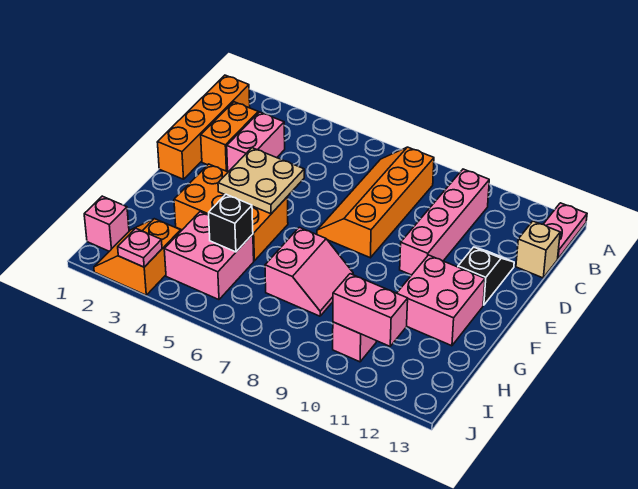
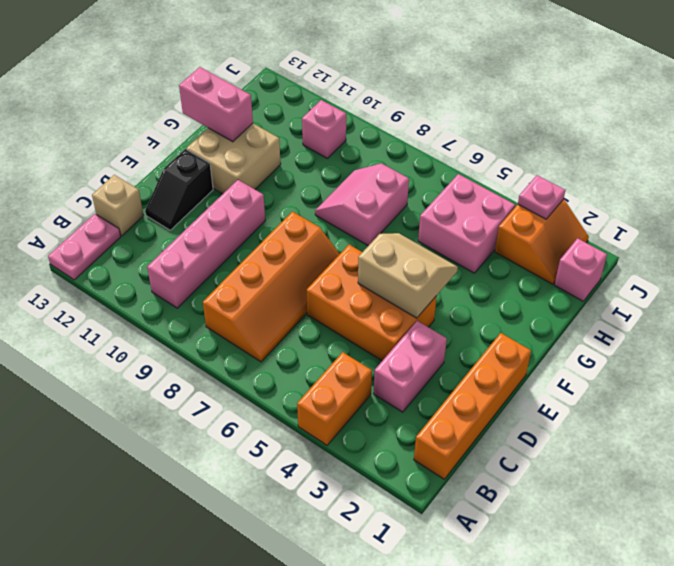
orange brick C2:D2 level 1 -> orange brick A4:B4 level 1
tan plate E4:F5 level 2 -> tan slope E4:F5 level 2 top E
orange brick F3:G5 level 1 -> orange brick D4:E6 level 1
pink brick F11:G12 level 1 -> tan brick F11:G12 level 1
black brick H5 level 2 -> none
pink brick I10:I11 level 2 -> pink brick G12:G13 level 2

